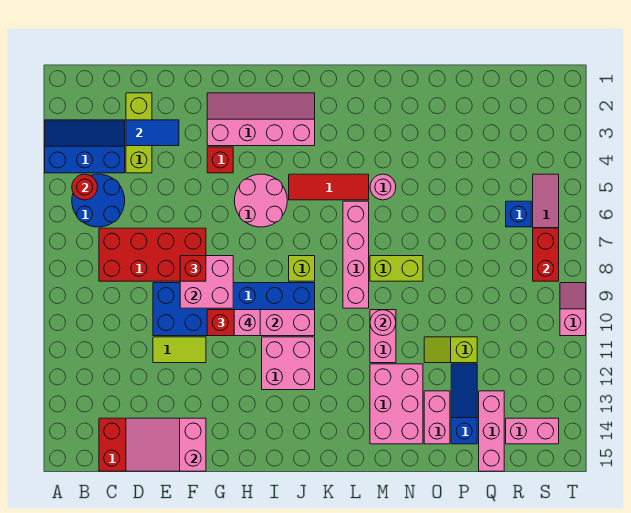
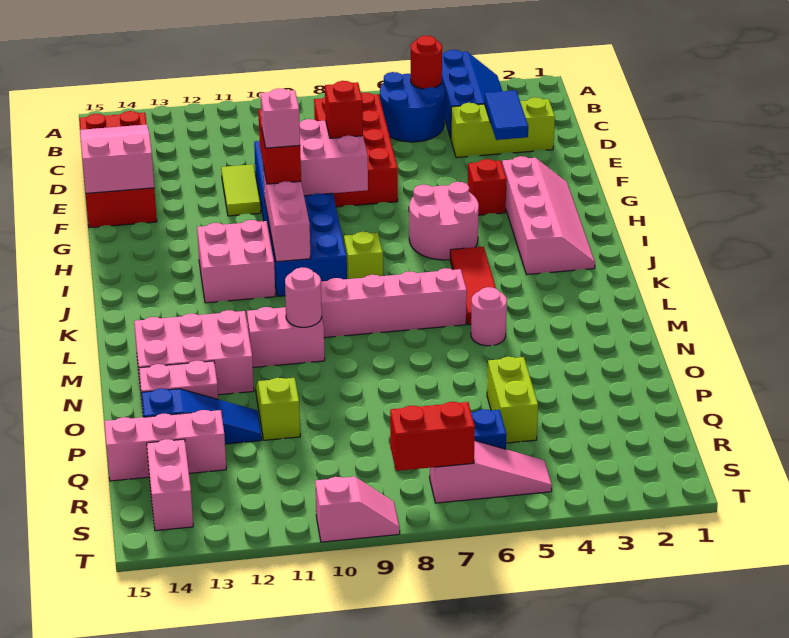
lime brick M8:N8 level 1 -> lime brick P5:Q5 level 1

